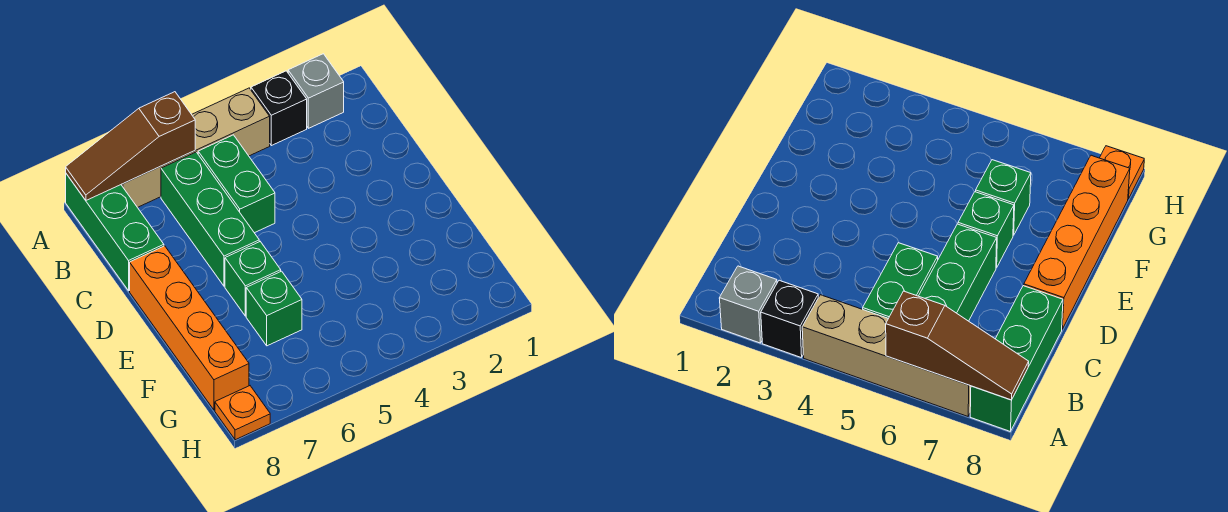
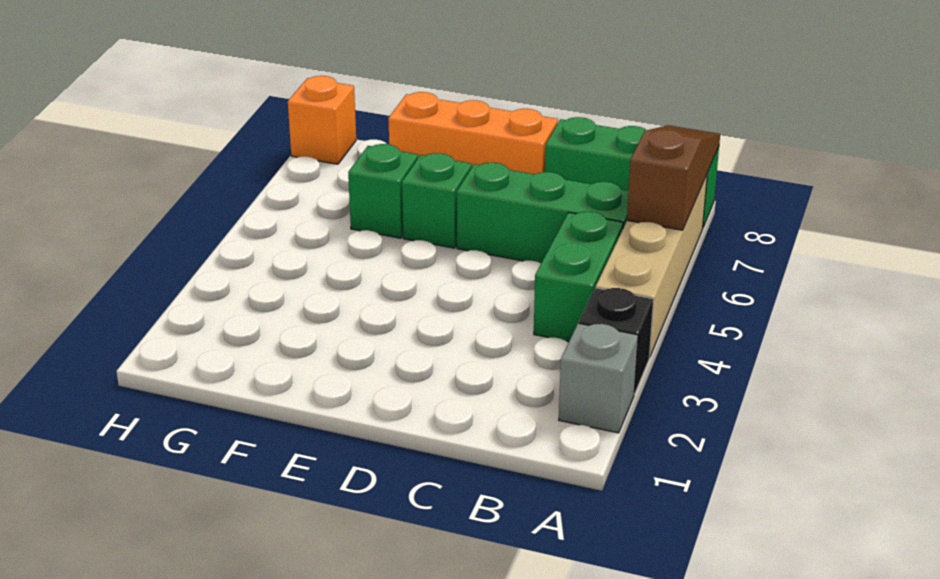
green brick B5:C5 level 1 -> green brick B4:B5 level 1
orange brick D8:G8 level 1 -> orange brick D8:F8 level 1
orange plate H8 level 1 -> orange brick H8 level 1

